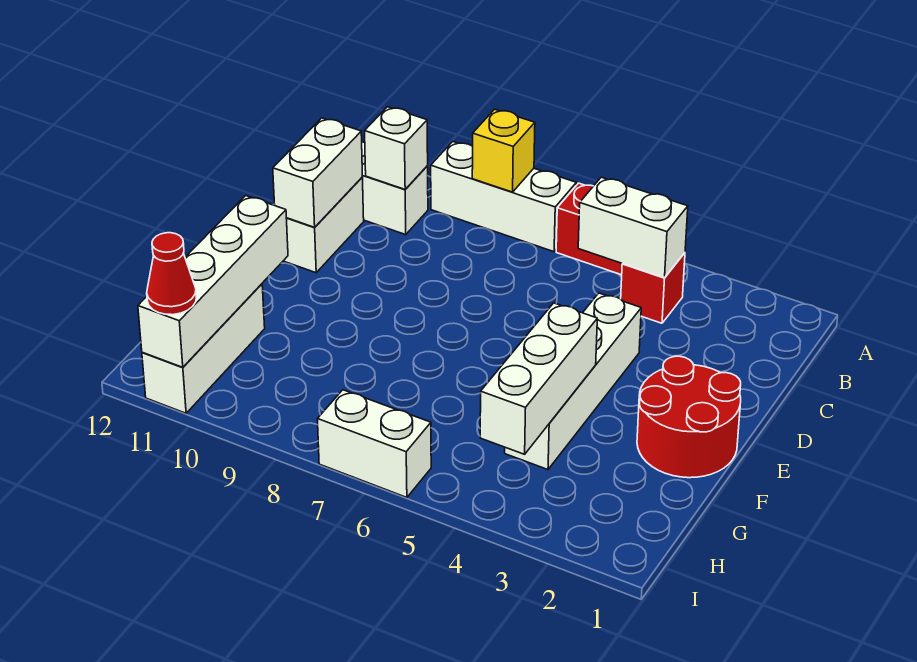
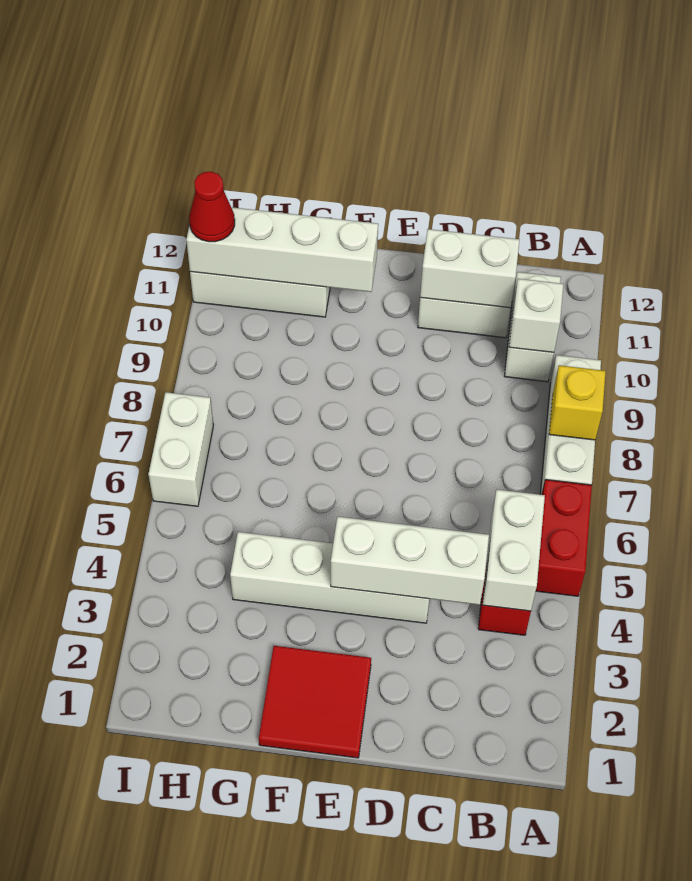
red round brick E1:F2 level 1 -> red tile E1:F2 level 1
white brick F4:H4 level 2 -> white brick C4:E4 level 2

